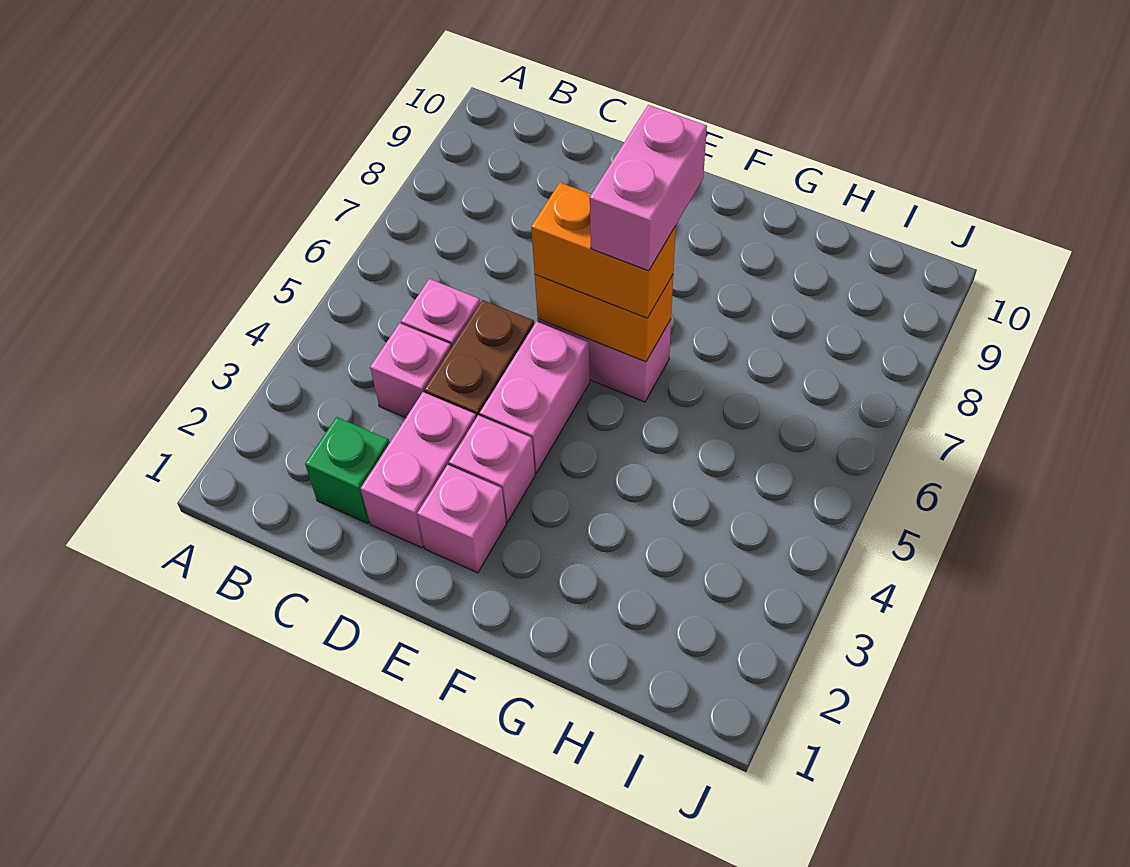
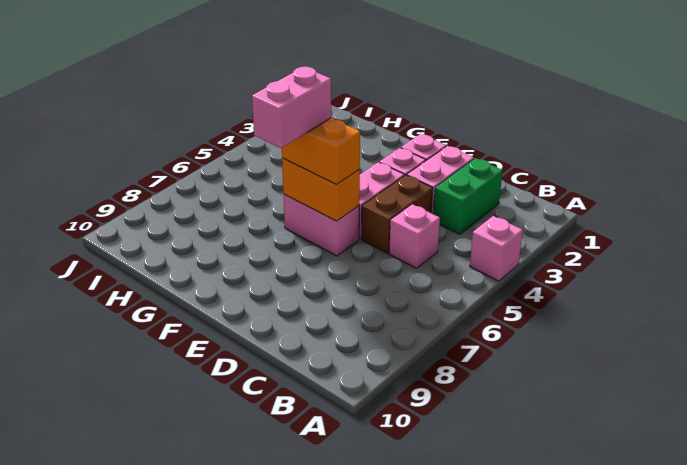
green brick C2 level 1 -> green brick C2:C3 level 1
pink brick C4 level 1 -> pink brick A4 level 1

